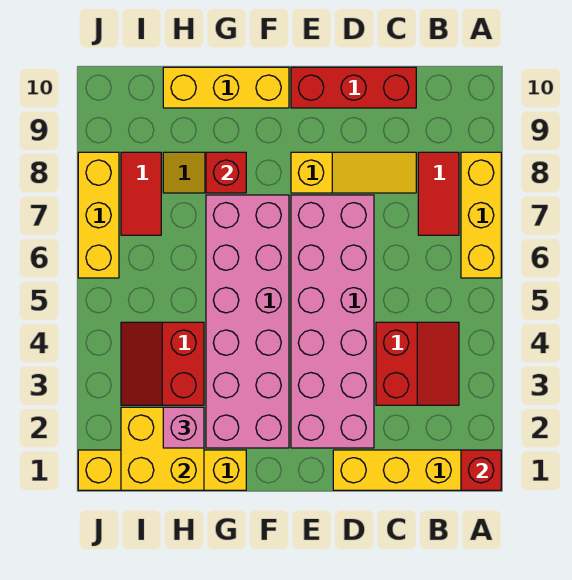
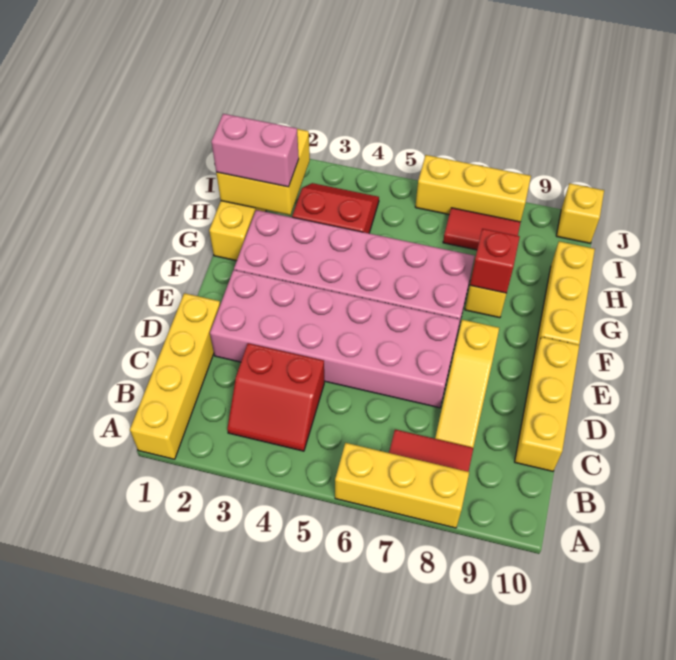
red brick A1 level 2 -> none
red brick C10:E10 level 1 -> yellow brick C10:E10 level 1
pink brick H2 level 3 -> pink brick H1:H2 level 3
none -> yellow brick J10 level 1

